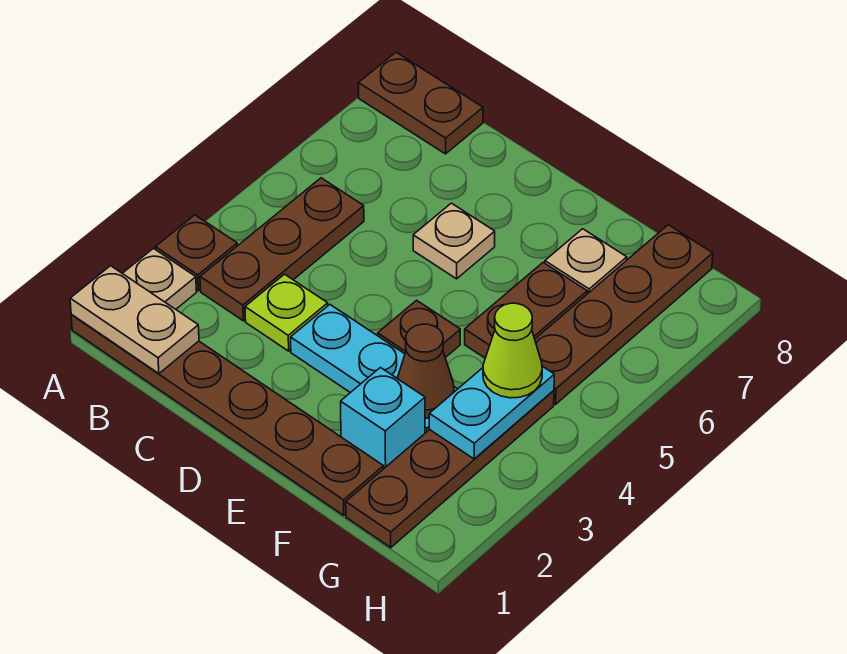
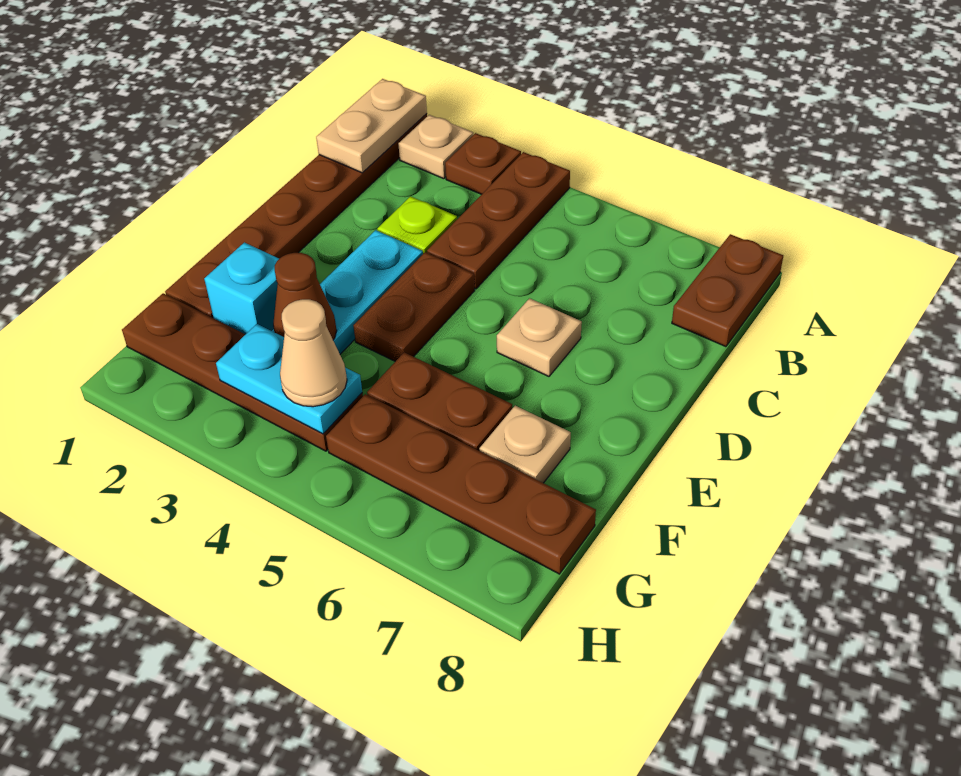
brown plate B3:B5 level 1 -> brown plate A4:C4 level 1
brown plate E4 level 1 -> brown plate D4:E4 level 1
lime cone G4 level 3 -> tan cone G4 level 3

